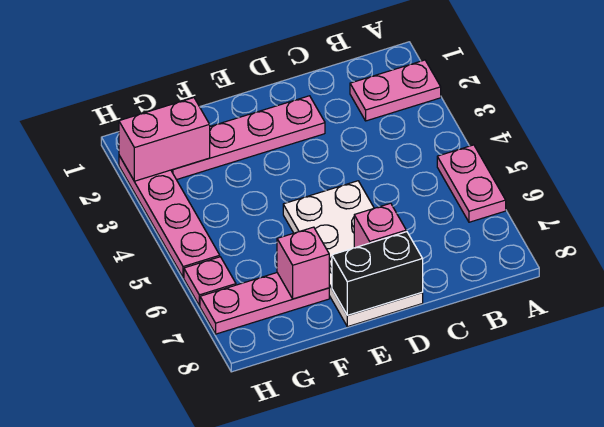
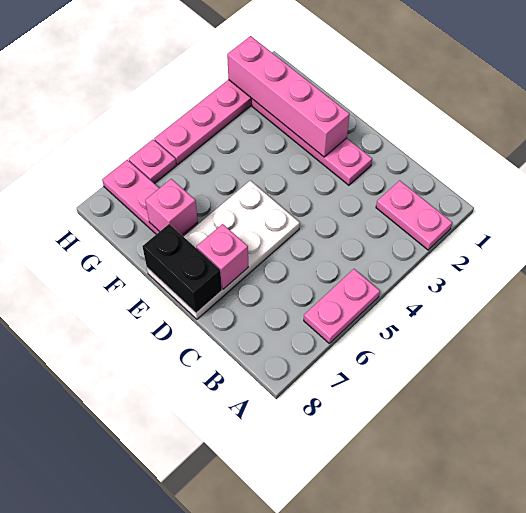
pink brick G2:H2 level 2 -> pink brick E2:H2 level 2

